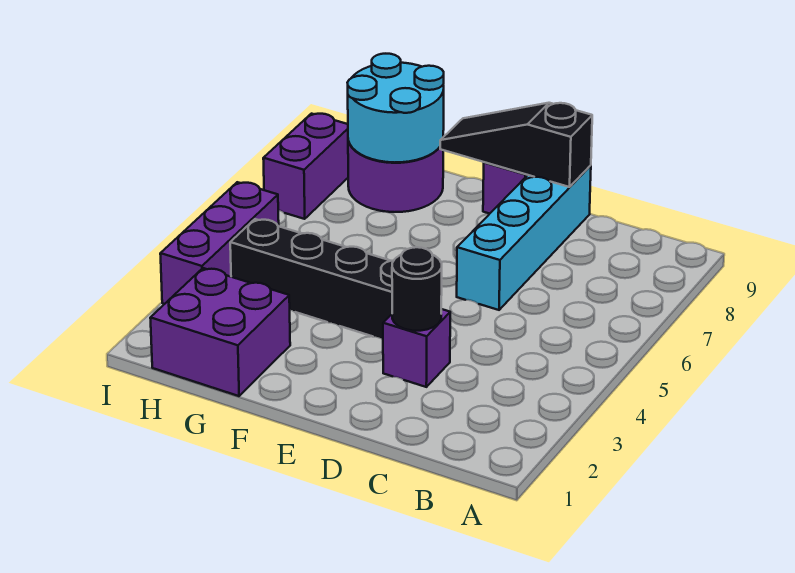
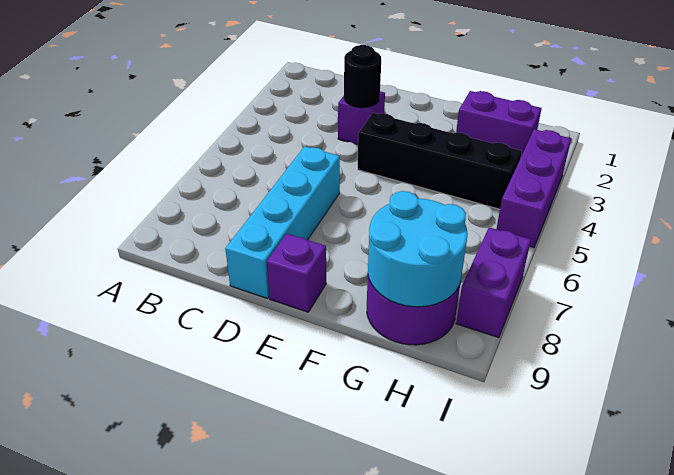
black slope D9:F9 level 2 top D -> none
purple brick G1:H2 level 1 -> purple brick G2:H2 level 1

